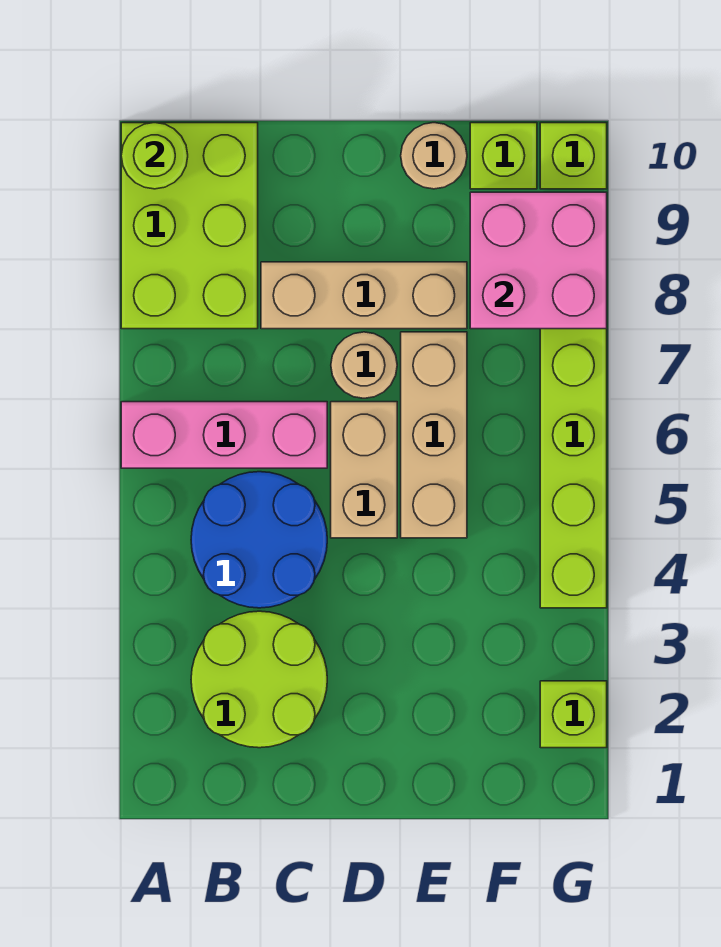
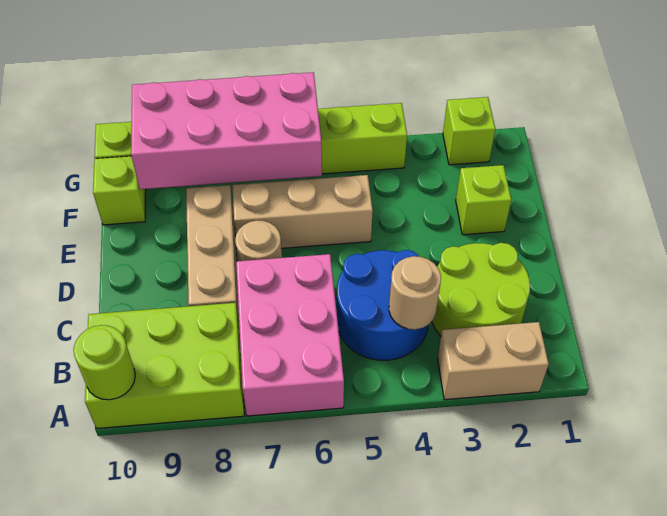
pink brick A6:C6 level 1 -> pink brick A6:C7 level 1
tan brick D5:D6 level 1 -> tan brick A2:A3 level 1
none -> lime brick E2 level 1
tan round brick E10 level 1 -> tan round brick B4 level 2
pink brick F8:G9 level 2 -> pink brick F6:G9 level 2

